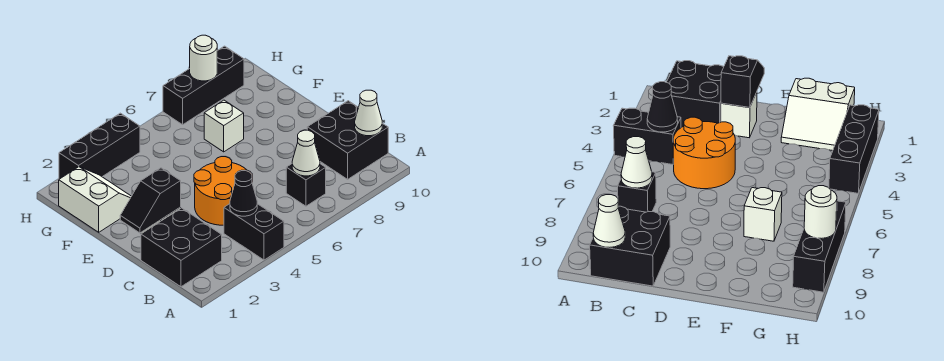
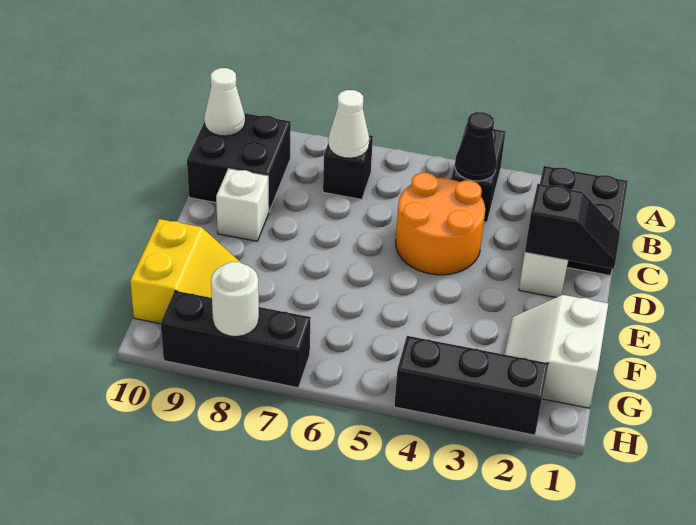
white brick F7 level 1 -> white brick D9 level 1
none -> yellow slope F9:G10 level 1 top 10

